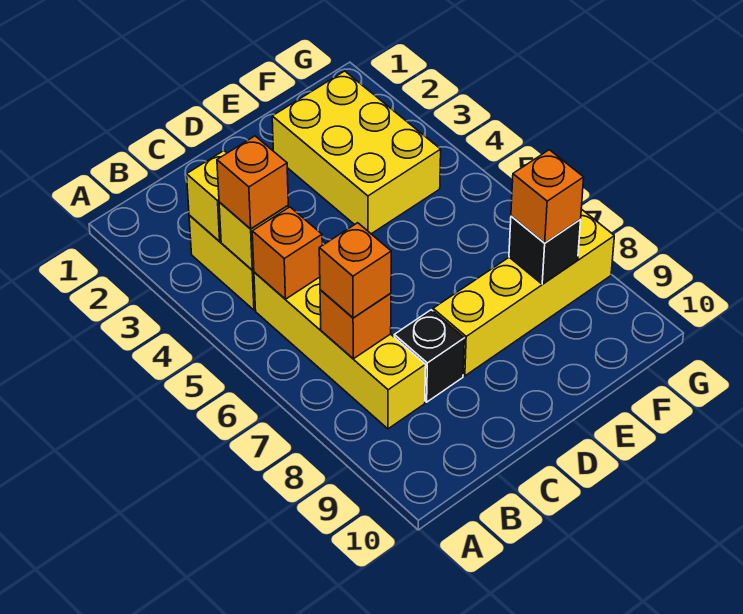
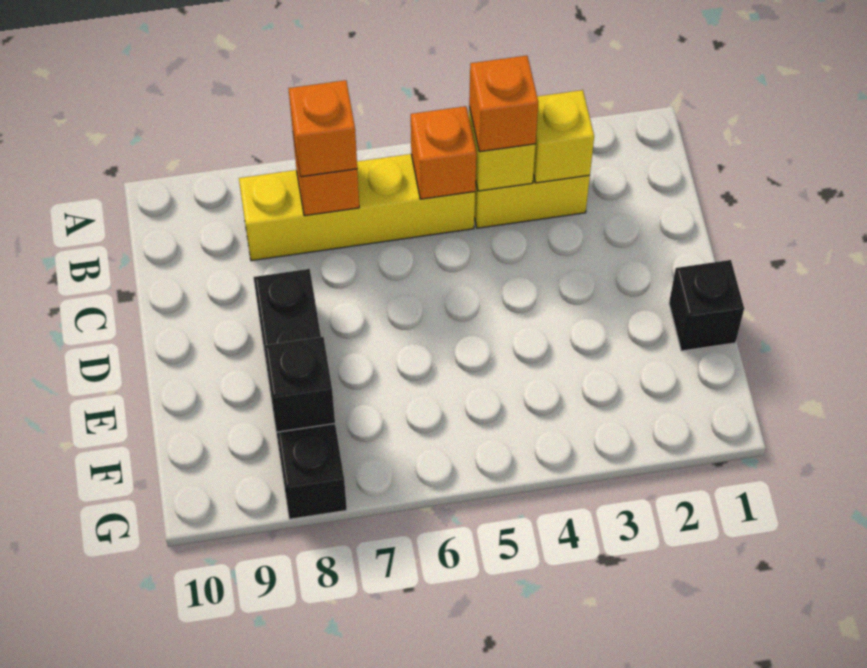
black brick C8 level 1 -> black brick E1 level 1
yellow brick D8:G8 level 1 -> black brick D8:G8 level 1
yellow brick E2:F4 level 1 -> none
orange brick F8 level 3 -> none

